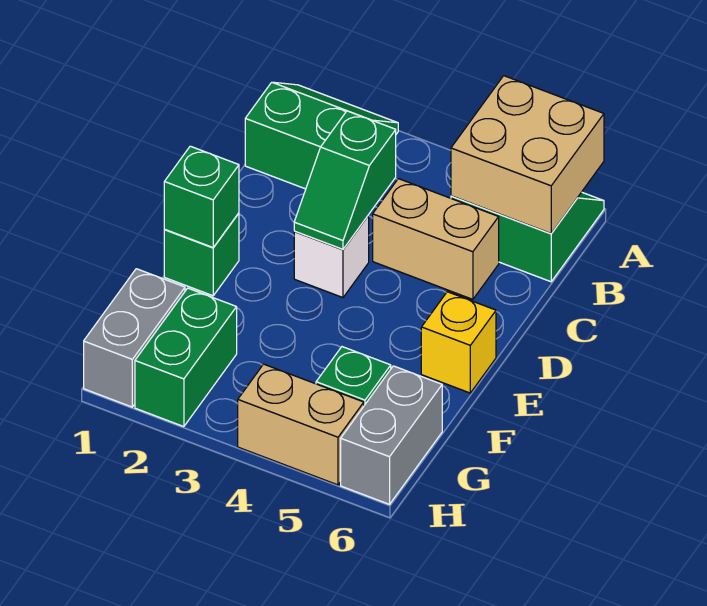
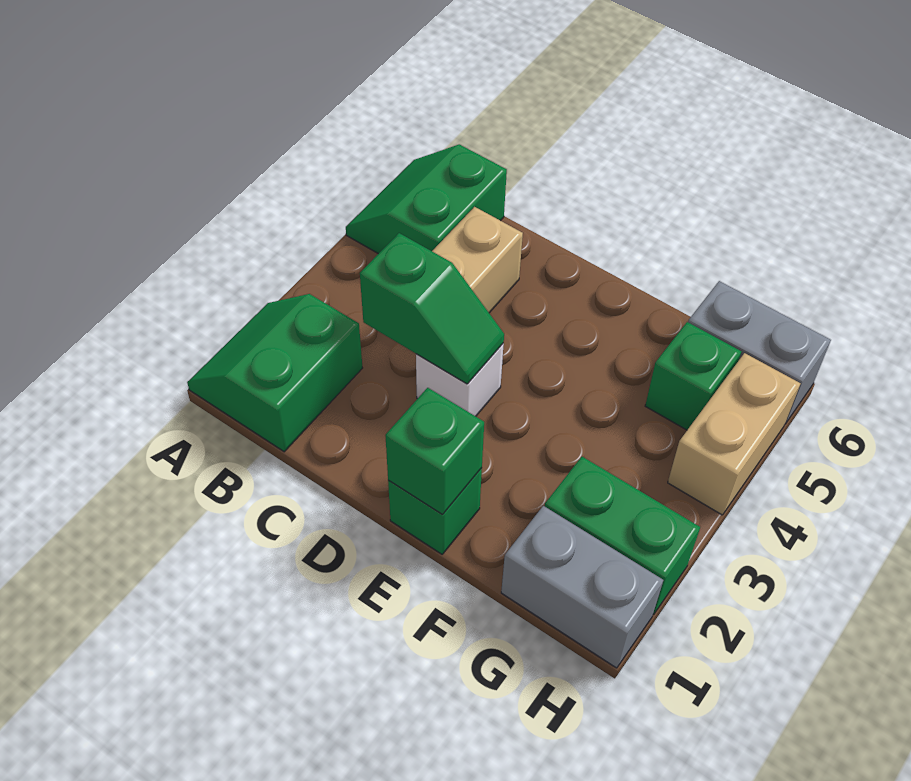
tan brick A5:B6 level 2 -> none
yellow brick E6 level 1 -> none

